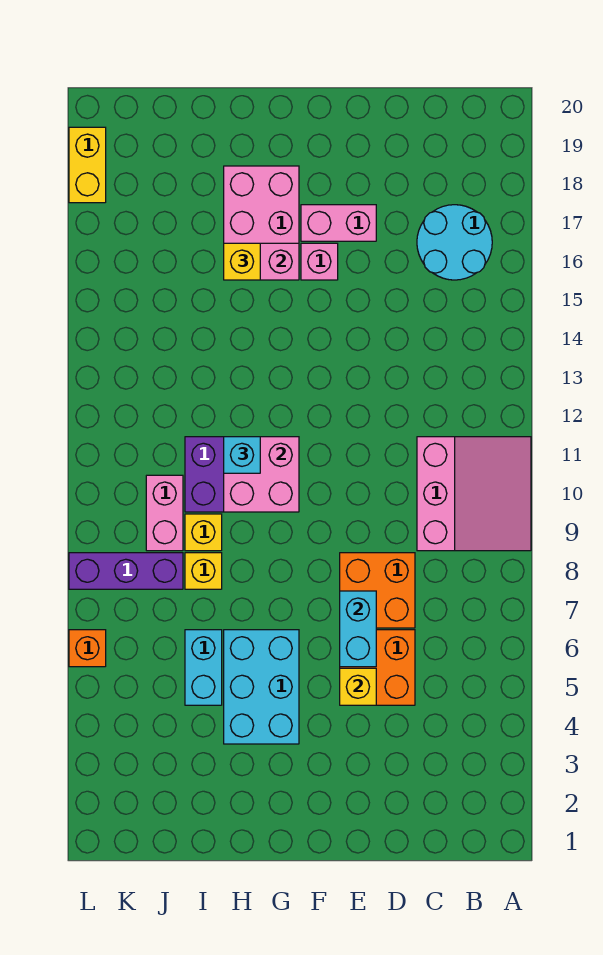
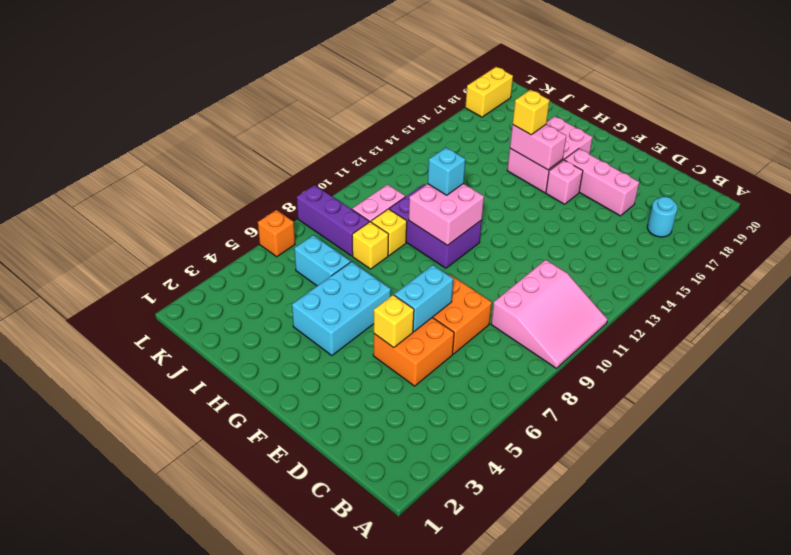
cyan round brick B16:C17 level 1 -> cyan round brick B17 level 1
pink brick E17:F17 level 1 -> pink brick D17:F17 level 1
cyan brick I5:I6 level 1 -> cyan brick I6:J6 level 1

